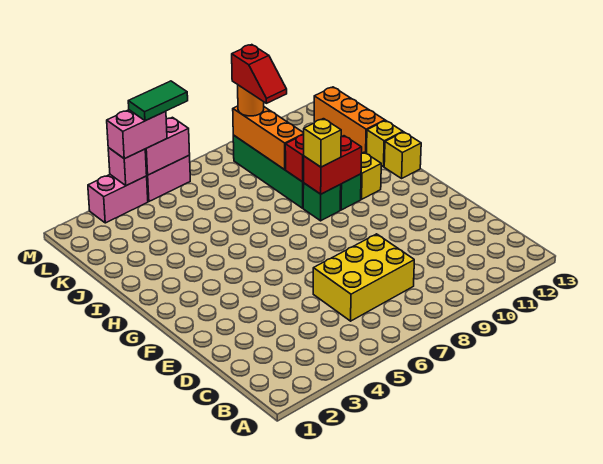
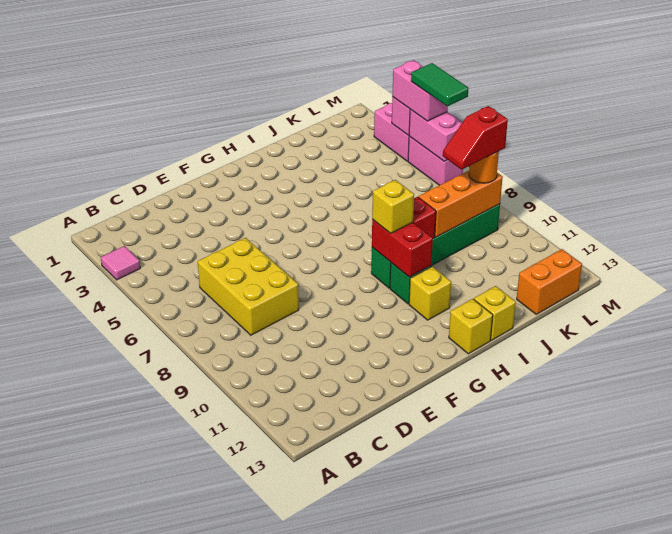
none -> pink tile A3 level 1
orange brick J13:L13 level 1 -> orange brick K13:L13 level 1

